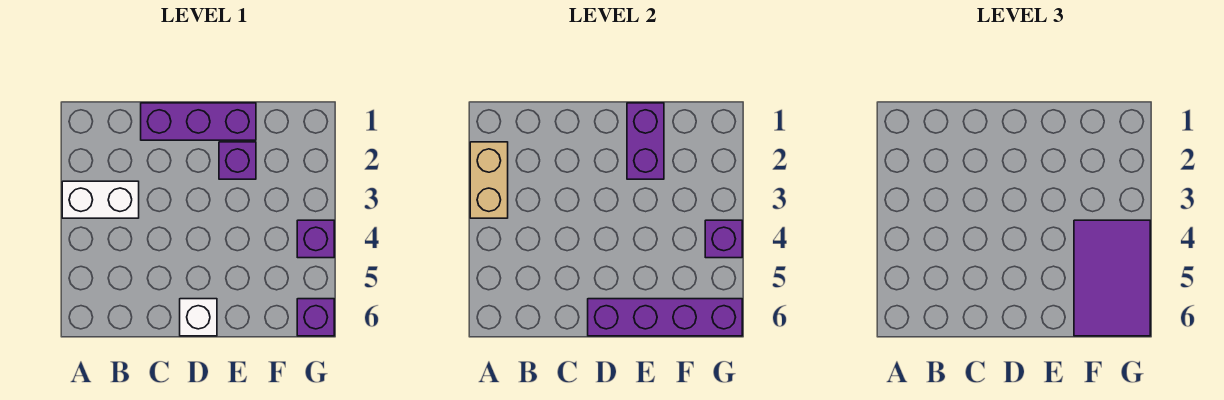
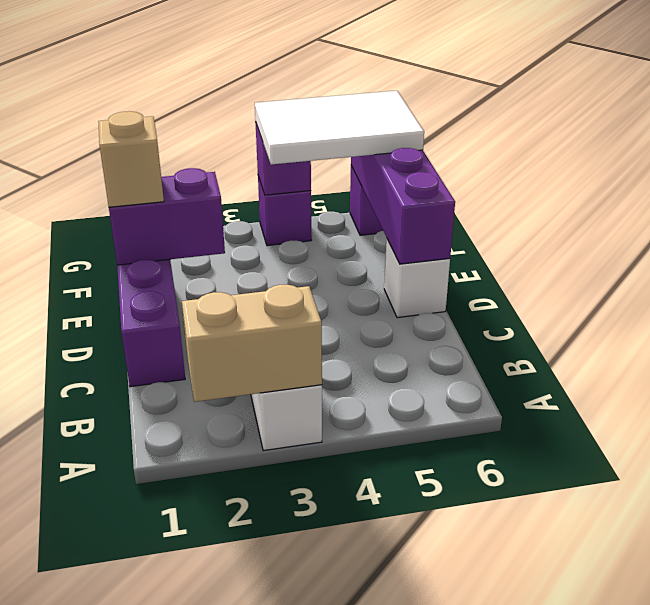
none -> tan brick E1 level 3
purple brick E2 level 1 -> none
purple tile F4:G6 level 3 -> white tile F4:G6 level 3

